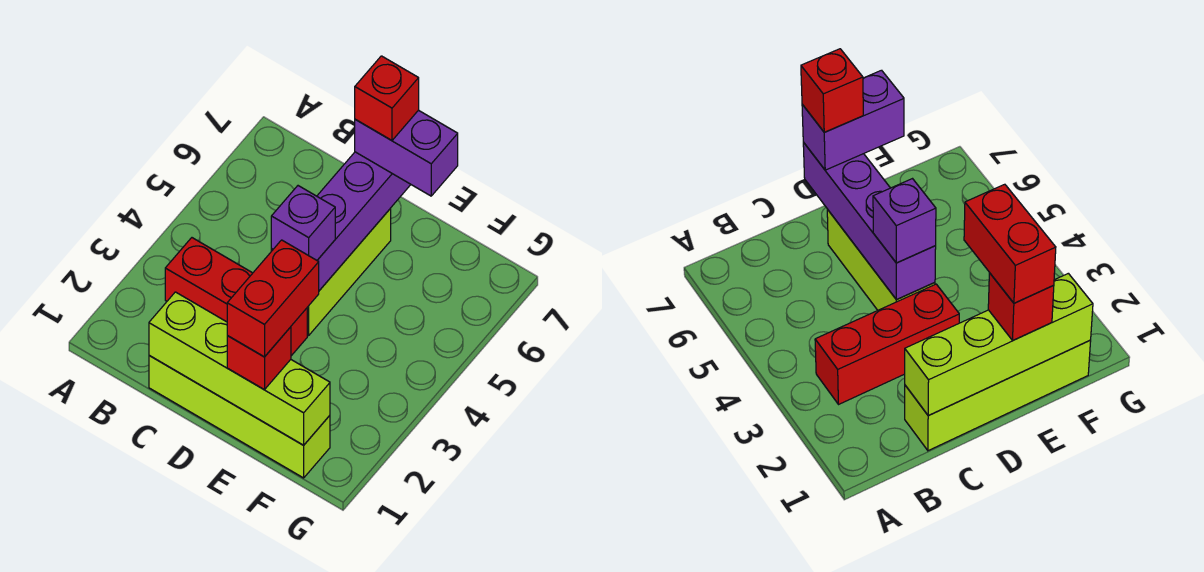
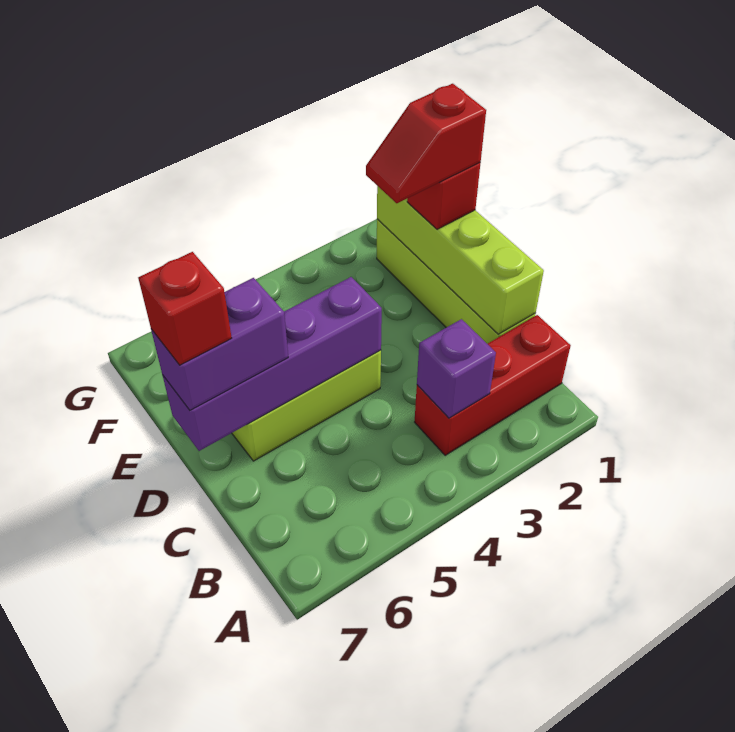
red brick B3:D3 level 1 -> red brick B1:B3 level 1
purple brick D4 level 3 -> purple brick B3 level 2
purple brick D7:E7 level 3 -> purple brick D6:D7 level 3
red brick E1:E2 level 4 -> red slope E1:E2 level 4 top 1

